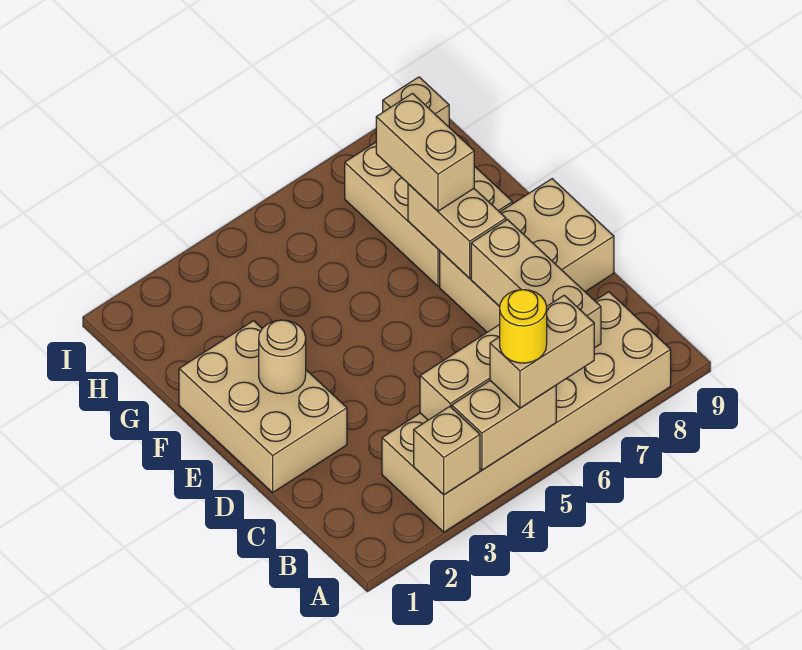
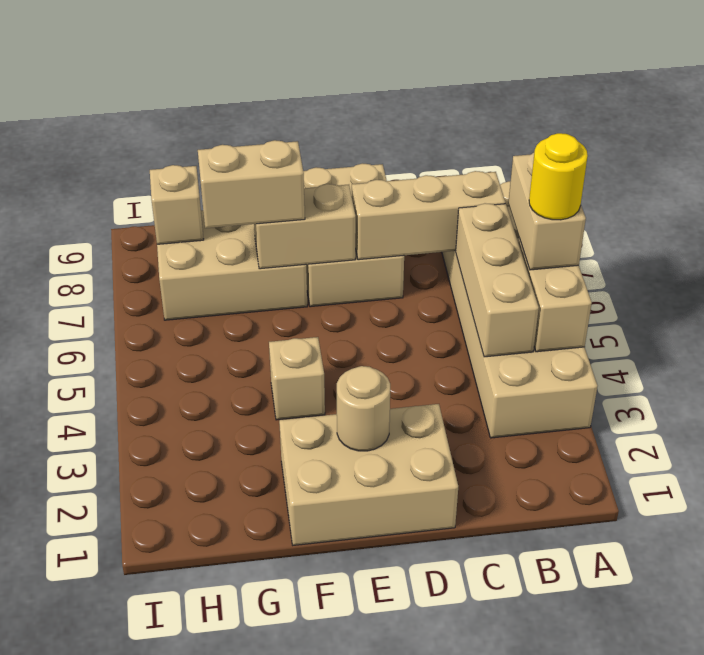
tan brick A3 level 2 -> tan brick F4 level 1

